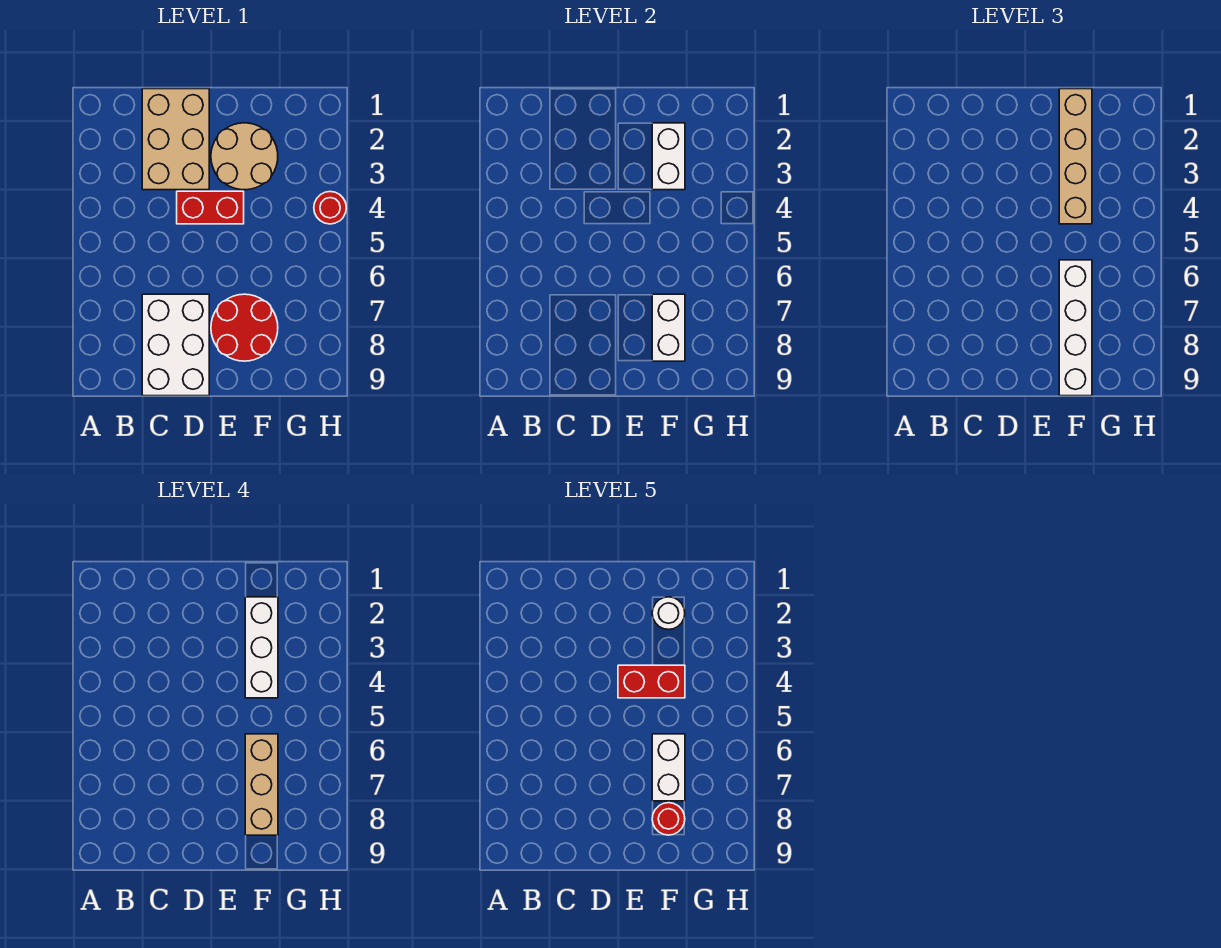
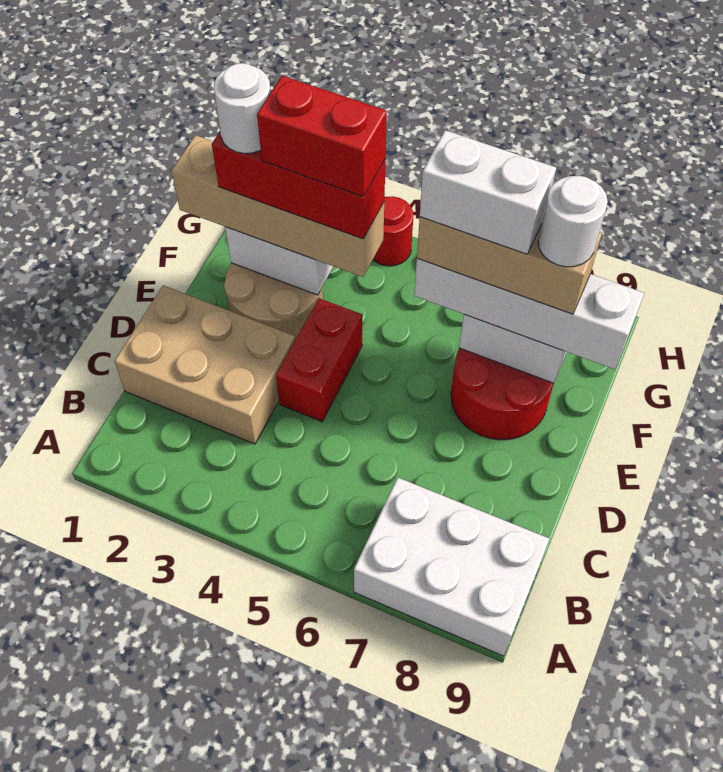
white brick C7:D9 level 1 -> white brick A7:B9 level 1
red brick E4:F4 level 5 -> red brick F3:F4 level 5
white brick F2:F4 level 4 -> red brick F2:F4 level 4
red round brick F8 level 5 -> white round brick F8 level 5

